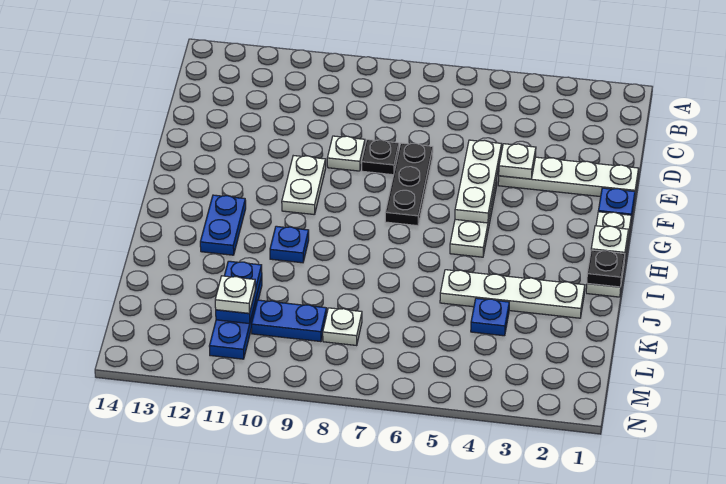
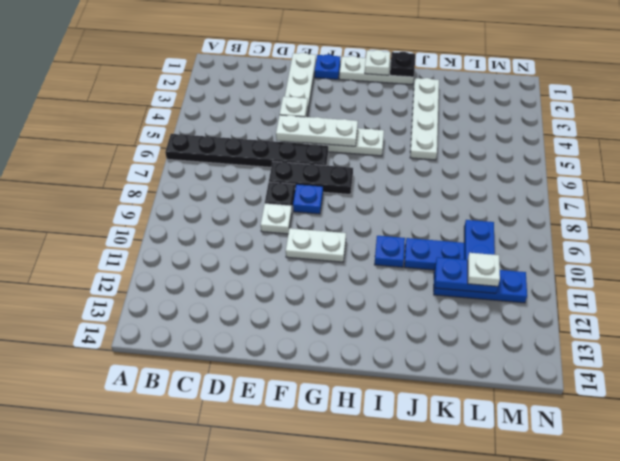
none -> black plate A6:F6 level 1
blue plate H12:I12 level 1 -> blue plate J10:K10 level 1
blue plate K4 level 1 -> blue plate F8 level 1
white plate L8 level 1 -> none

